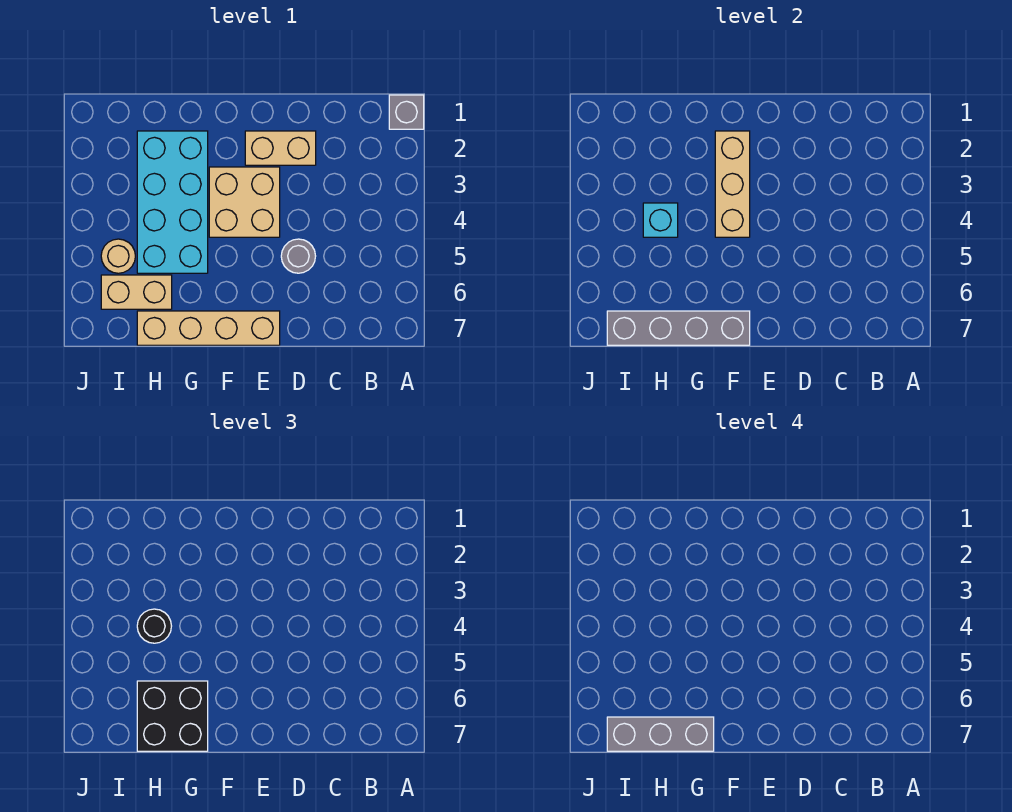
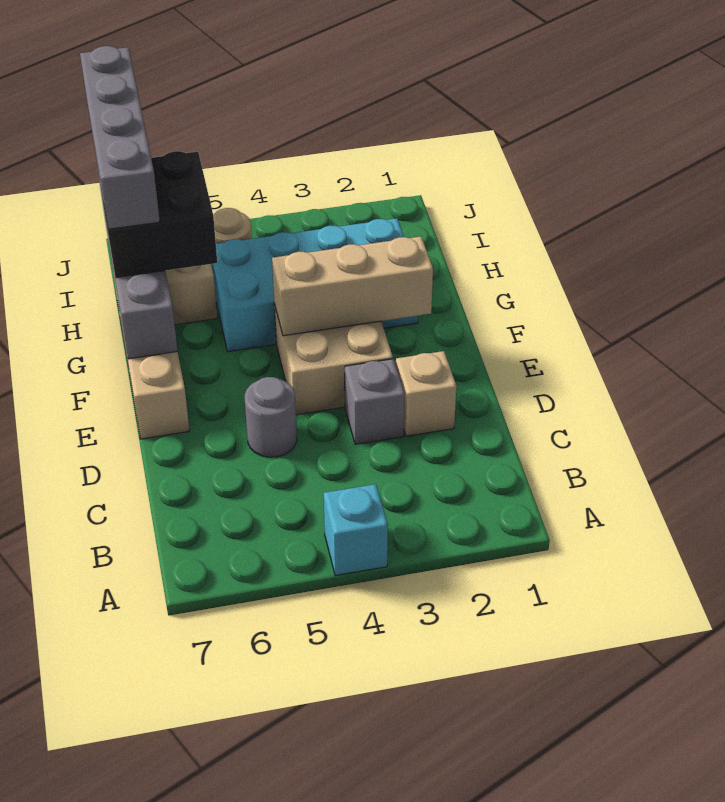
grey brick A1 level 1 -> grey brick D3 level 1
tan brick D2:E2 level 1 -> tan brick D2 level 1
grey brick G7:I7 level 4 -> grey brick G7:J7 level 4
cyan brick H4 level 2 -> cyan brick A4 level 1
black round brick H4 level 3 -> none

